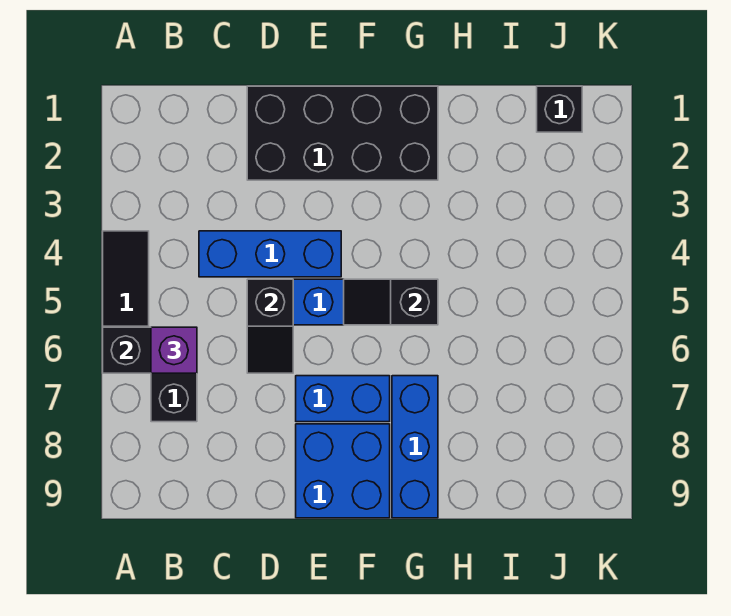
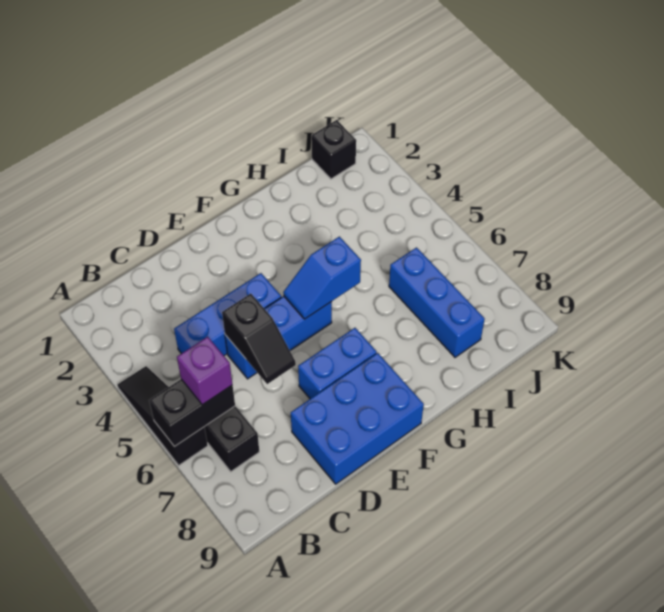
black brick D1:G2 level 1 -> none
blue brick E8:F9 level 1 -> blue brick D8:F9 level 1
black slope F5:G5 level 2 top G -> blue slope F5:G5 level 2 top G
blue brick G7:G9 level 1 -> blue brick I6:I8 level 1

